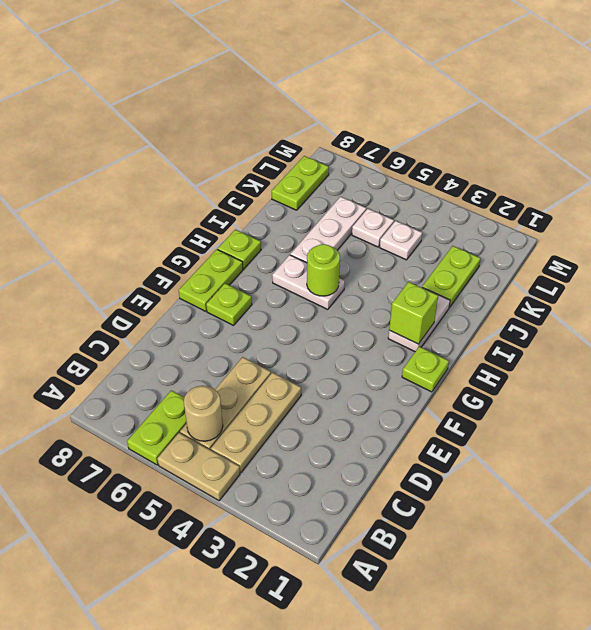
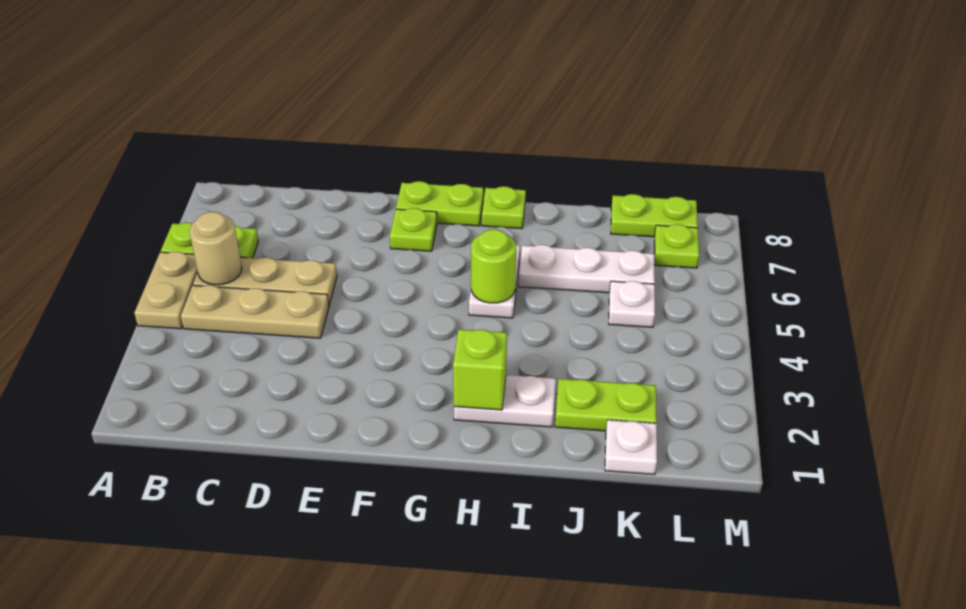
lime plate G1 level 1 -> lime plate L7 level 1
white plate K4 level 1 -> white plate K1 level 1

